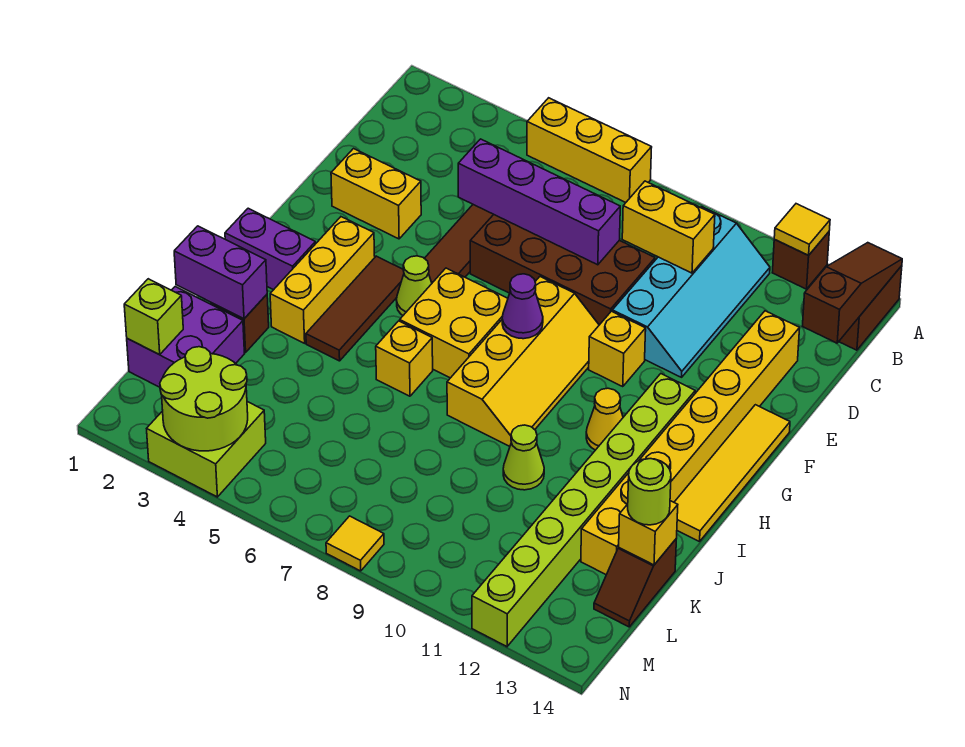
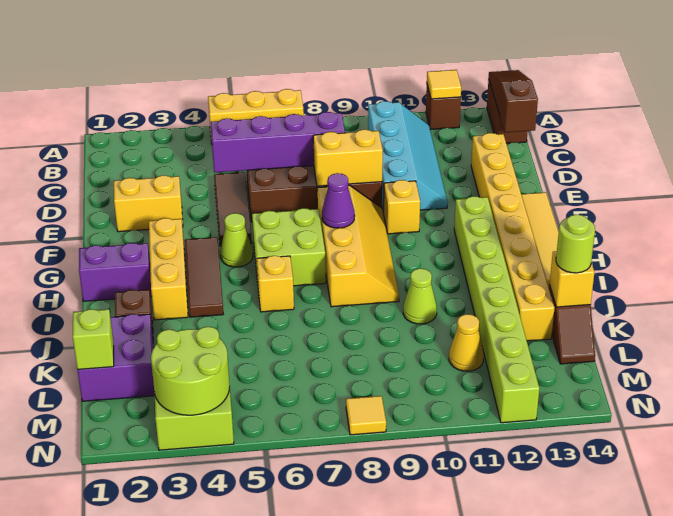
yellow brick C9:C10 level 2 -> yellow brick E8:E9 level 2
yellow brick G6:H7 level 1 -> lime brick G6:H7 level 1
yellow cone H11 level 1 -> yellow cone L11 level 1
purple brick J1:J2 level 2 -> none

